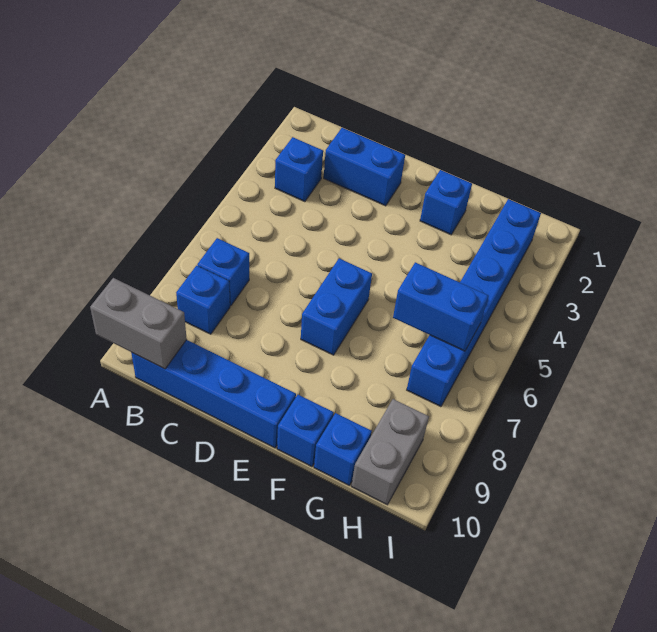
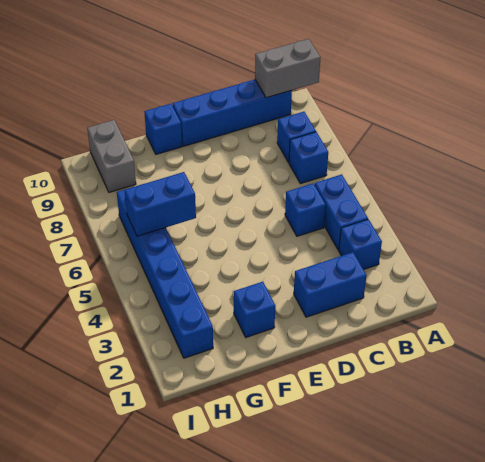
blue brick E6:E7 level 1 -> blue brick B4:B5 level 1
blue brick G10 level 1 -> blue brick C5 level 1

